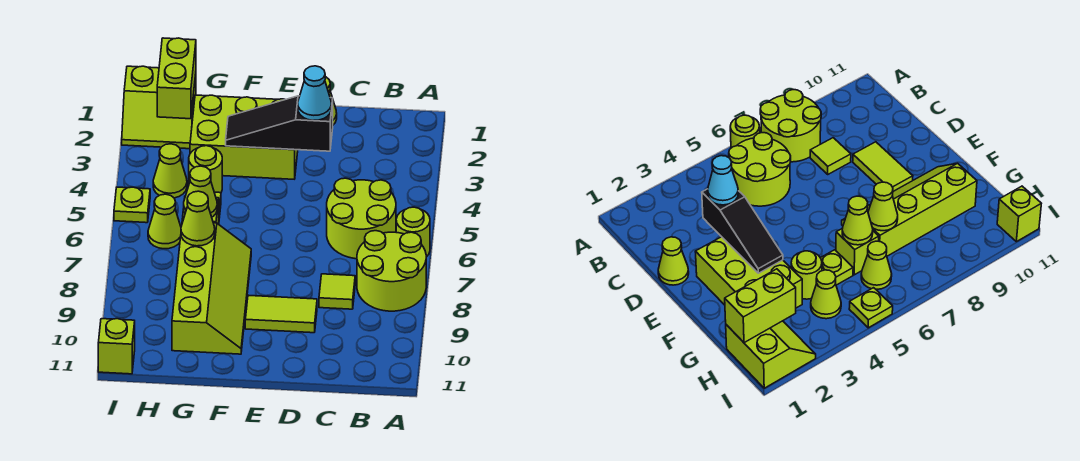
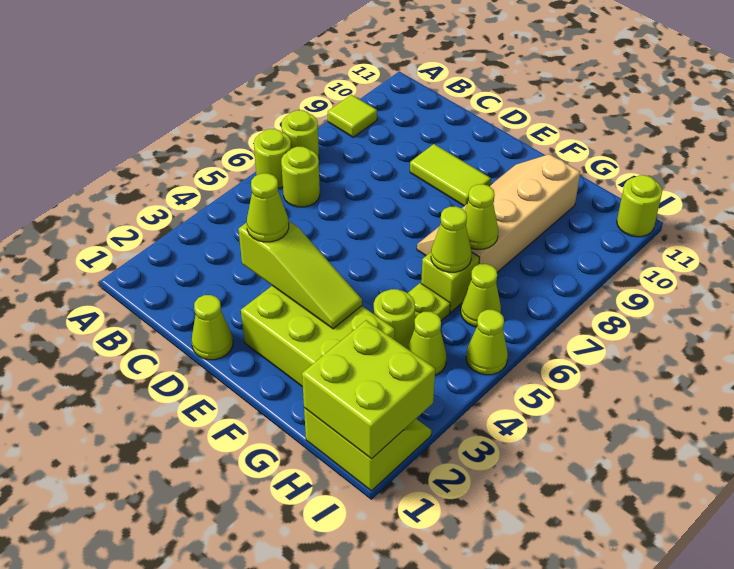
lime round brick A7:B8 level 1 -> lime round brick A7 level 1
lime round brick B5:C6 level 1 -> lime round brick B6 level 1
lime tile C8 level 1 -> lime tile A9 level 1
black slope D3:F3 level 2 top D -> lime slope D3:F3 level 2 top D
cyan cone D3 level 3 -> lime cone D3 level 3
lime slope F7:G10 level 1 top G -> tan slope F7:G10 level 1 top G
lime brick H1:H2 level 2 -> lime brick H1:I2 level 2
lime plate I5 level 1 -> lime cone I5 level 1
lime brick I11 level 1 -> lime round brick I11 level 1

